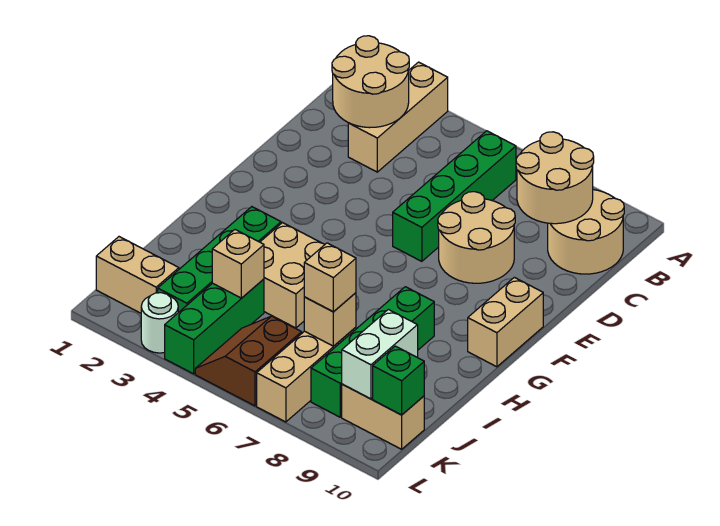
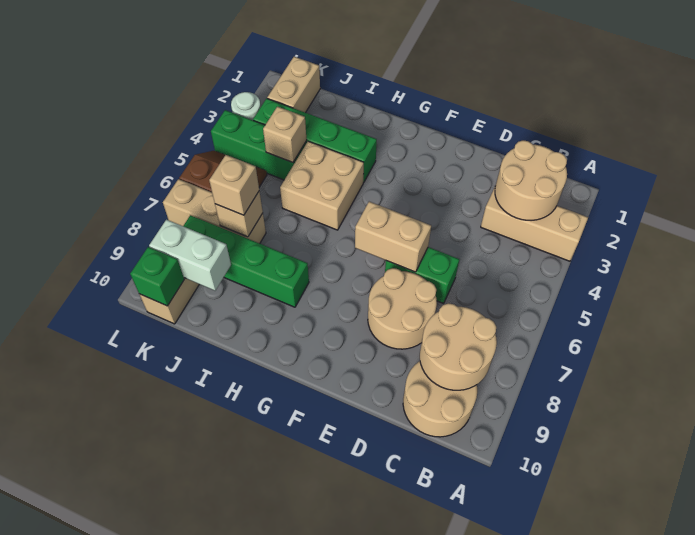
green brick B6:E6 level 1 -> green brick D6:E6 level 1
tan brick F10:G10 level 1 -> tan brick E6:F6 level 2

